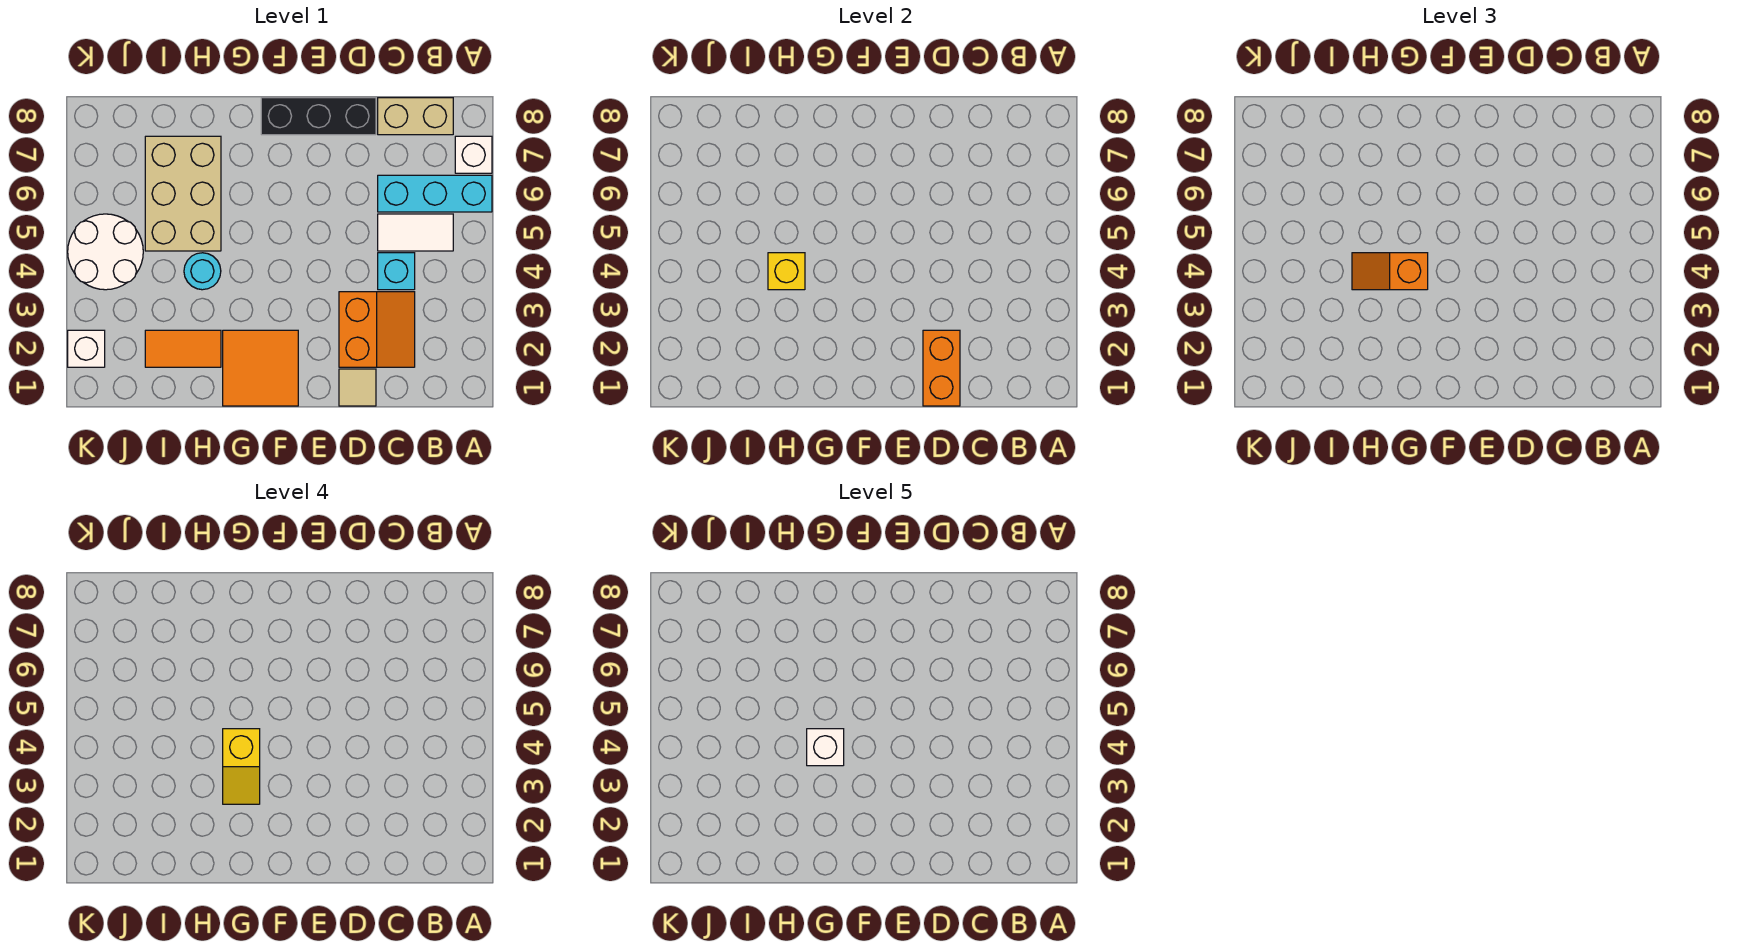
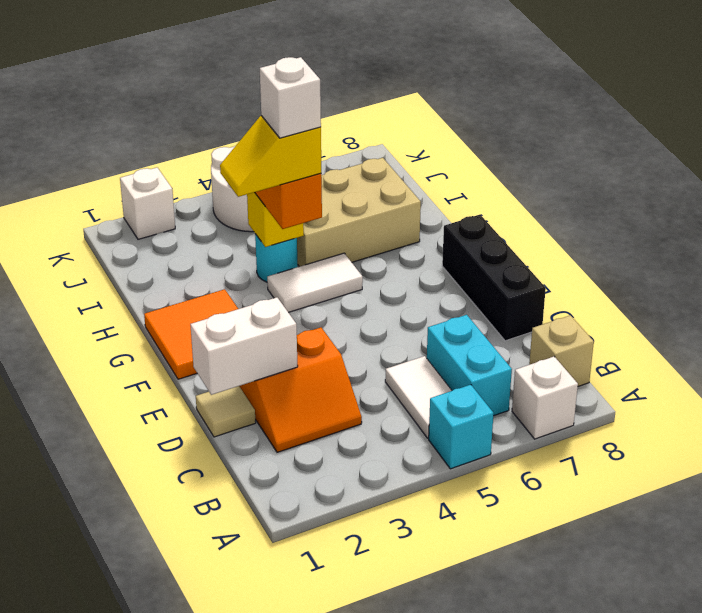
cyan brick A6:C6 level 1 -> cyan brick B6:C6 level 1
tan brick B8:C8 level 1 -> tan brick B8 level 1
cyan brick C4 level 1 -> cyan brick A5 level 1
orange brick D1:D2 level 2 -> white brick D1:D2 level 2
none -> white tile G4:G5 level 1
orange tile H2:I2 level 1 -> none

